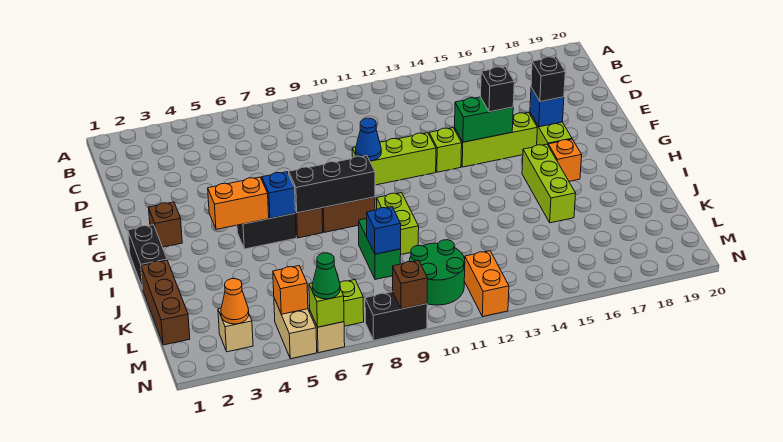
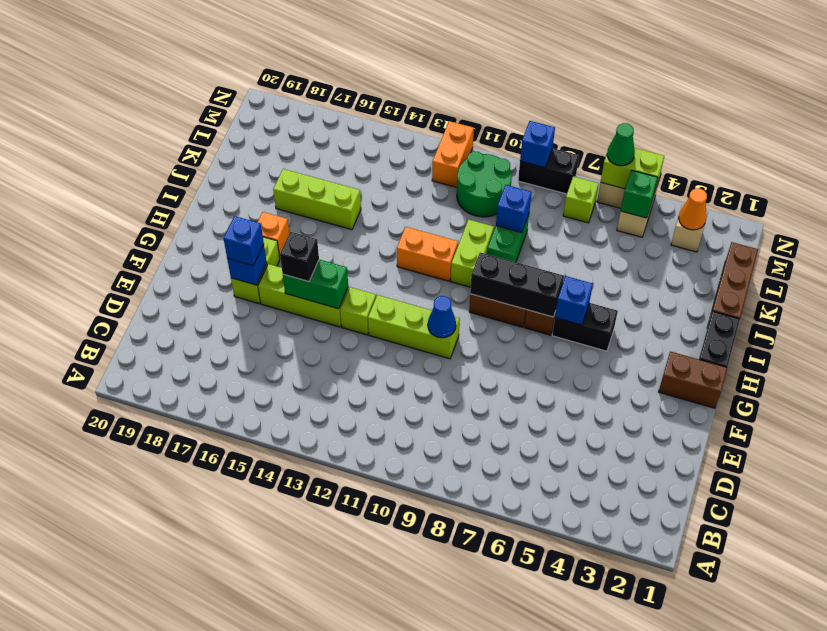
black brick F17 level 3 -> blue brick F17 level 3
brown brick G2 level 1 -> brown brick G1:G2 level 1
orange brick H4:H5 level 2 -> orange brick I11:I12 level 1
lime brick H16:J16 level 1 -> lime brick J15:J17 level 1
orange brick M5 level 2 -> green brick M5 level 2
lime brick N6 level 2 -> lime brick N5:N6 level 2
brown brick N9 level 2 -> blue brick N9 level 2

